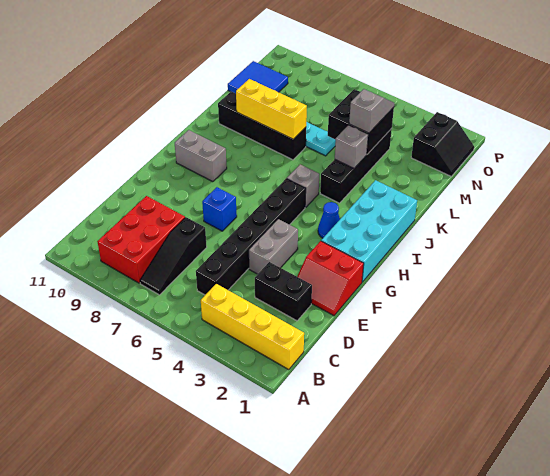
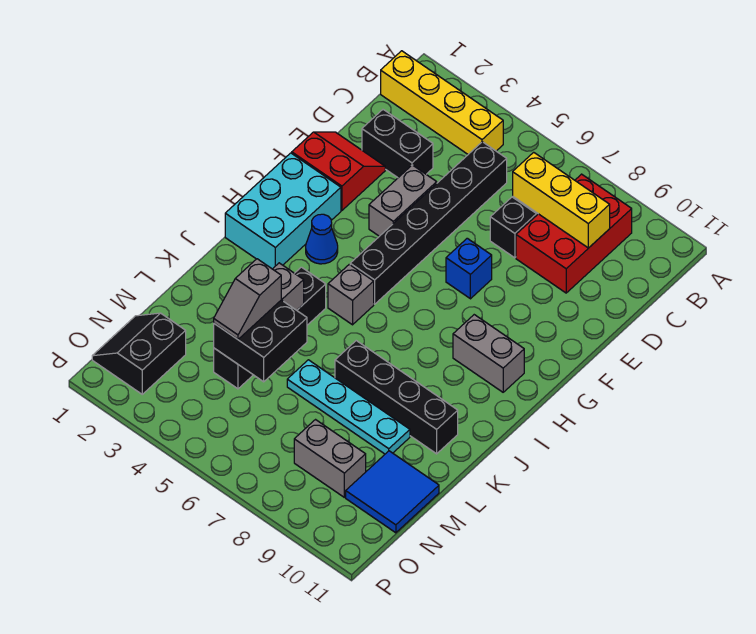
cyan brick G1:J2 level 1 -> cyan brick G1:I2 level 1
yellow brick K7:K9 level 2 -> yellow brick C7:C9 level 2
none -> grey brick N8:N9 level 1

